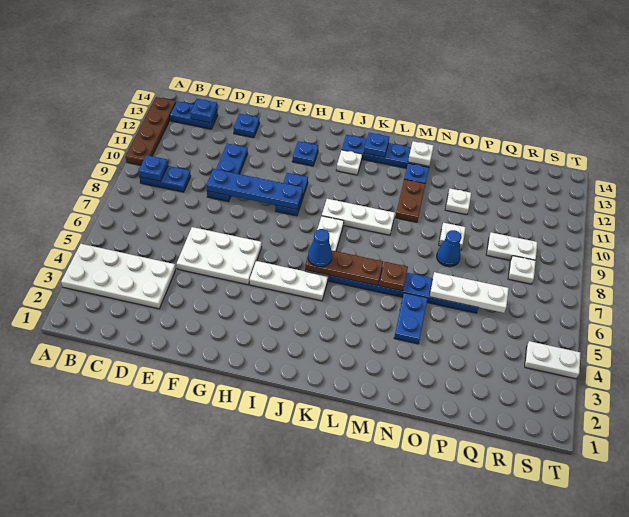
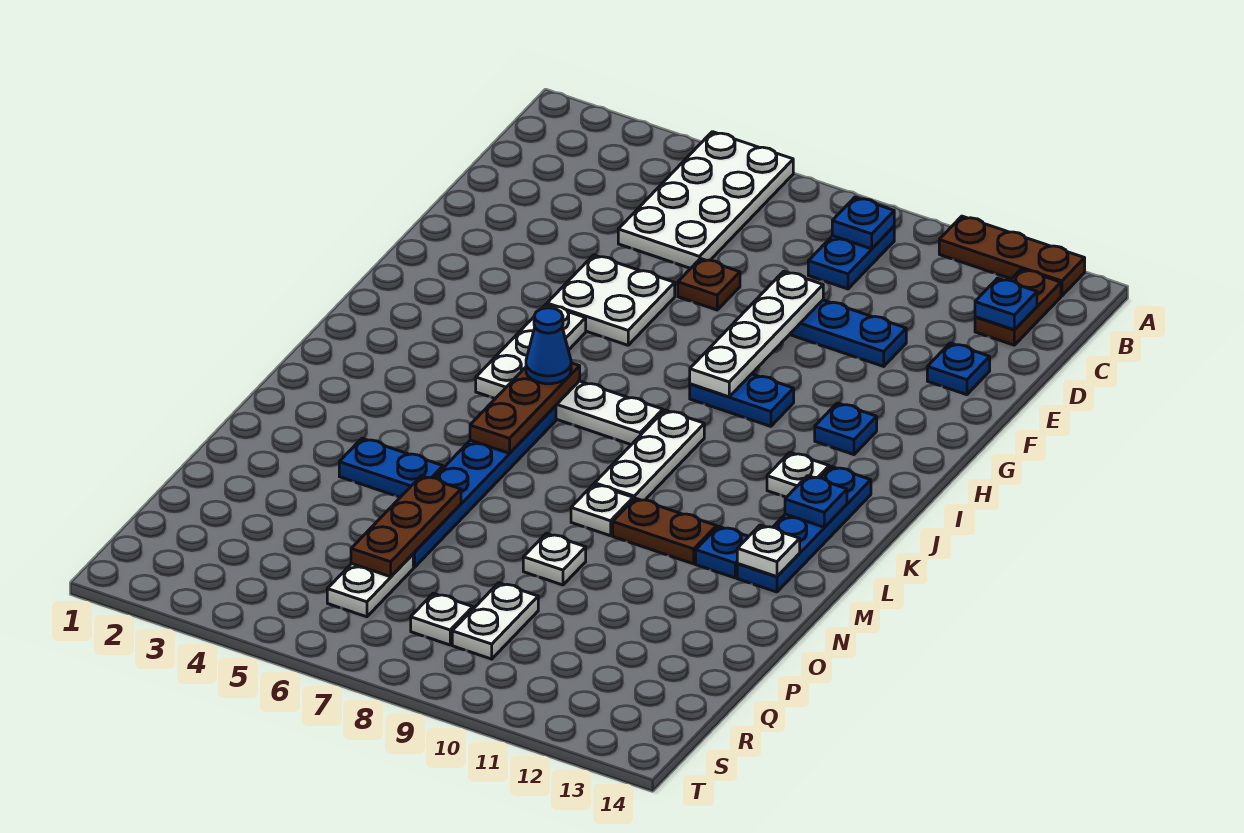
white plate A3:D4 level 1 -> white plate A5:D6 level 1
brown plate A10:A13 level 1 -> brown plate A11:A13 level 1
blue plate B13:C13 level 1 -> brown plate B13:C13 level 1
white plate E5:G6 level 1 -> white plate F5:G6 level 1
blue plate E9:H9 level 2 -> white plate E9:H9 level 2
brown plate M6 level 2 -> brown plate E7 level 1
white plate O6:Q6 level 2 -> brown plate O6:Q6 level 2
blue cone O8 level 1 -> none
white plate O11 level 1 -> white plate M9 level 1
white plate S4:T4 level 1 -> white plate Q6:R6 level 1

